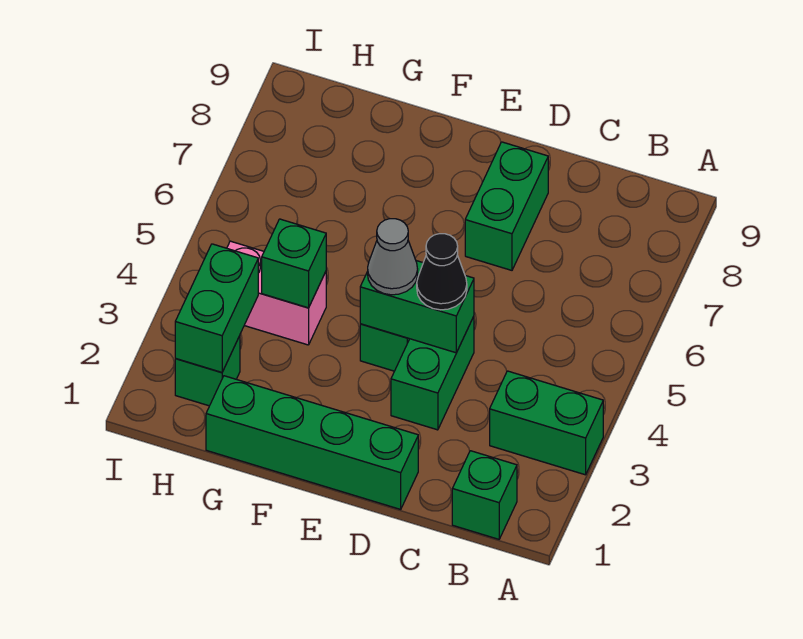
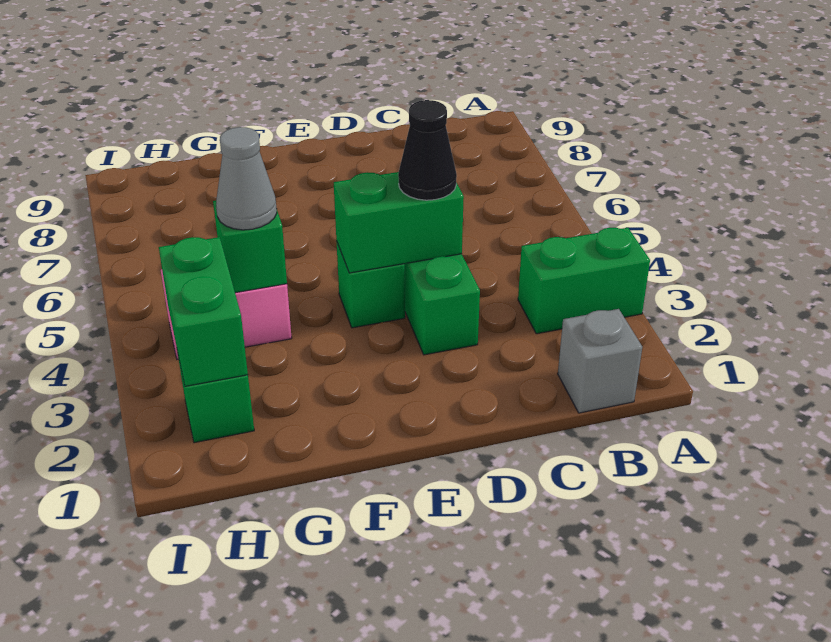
green brick B1 level 1 -> grey brick B1 level 1
green brick D1:G1 level 1 -> none
green brick D7:D8 level 1 -> none
grey cone E4 level 3 -> grey cone G4 level 3

